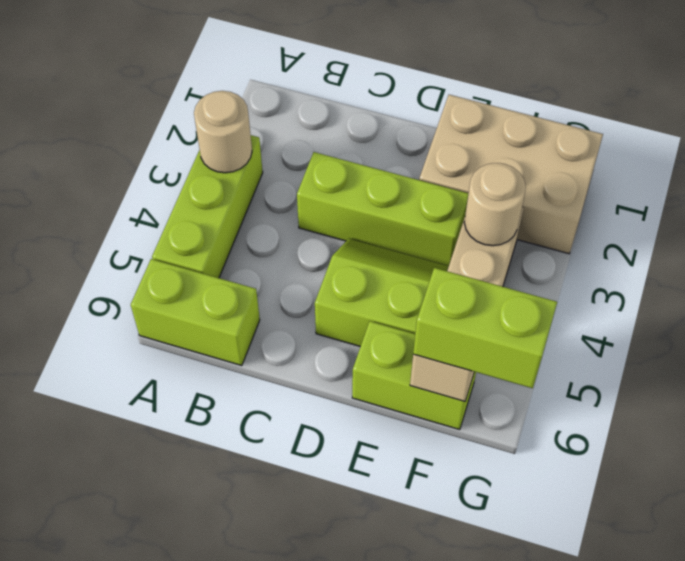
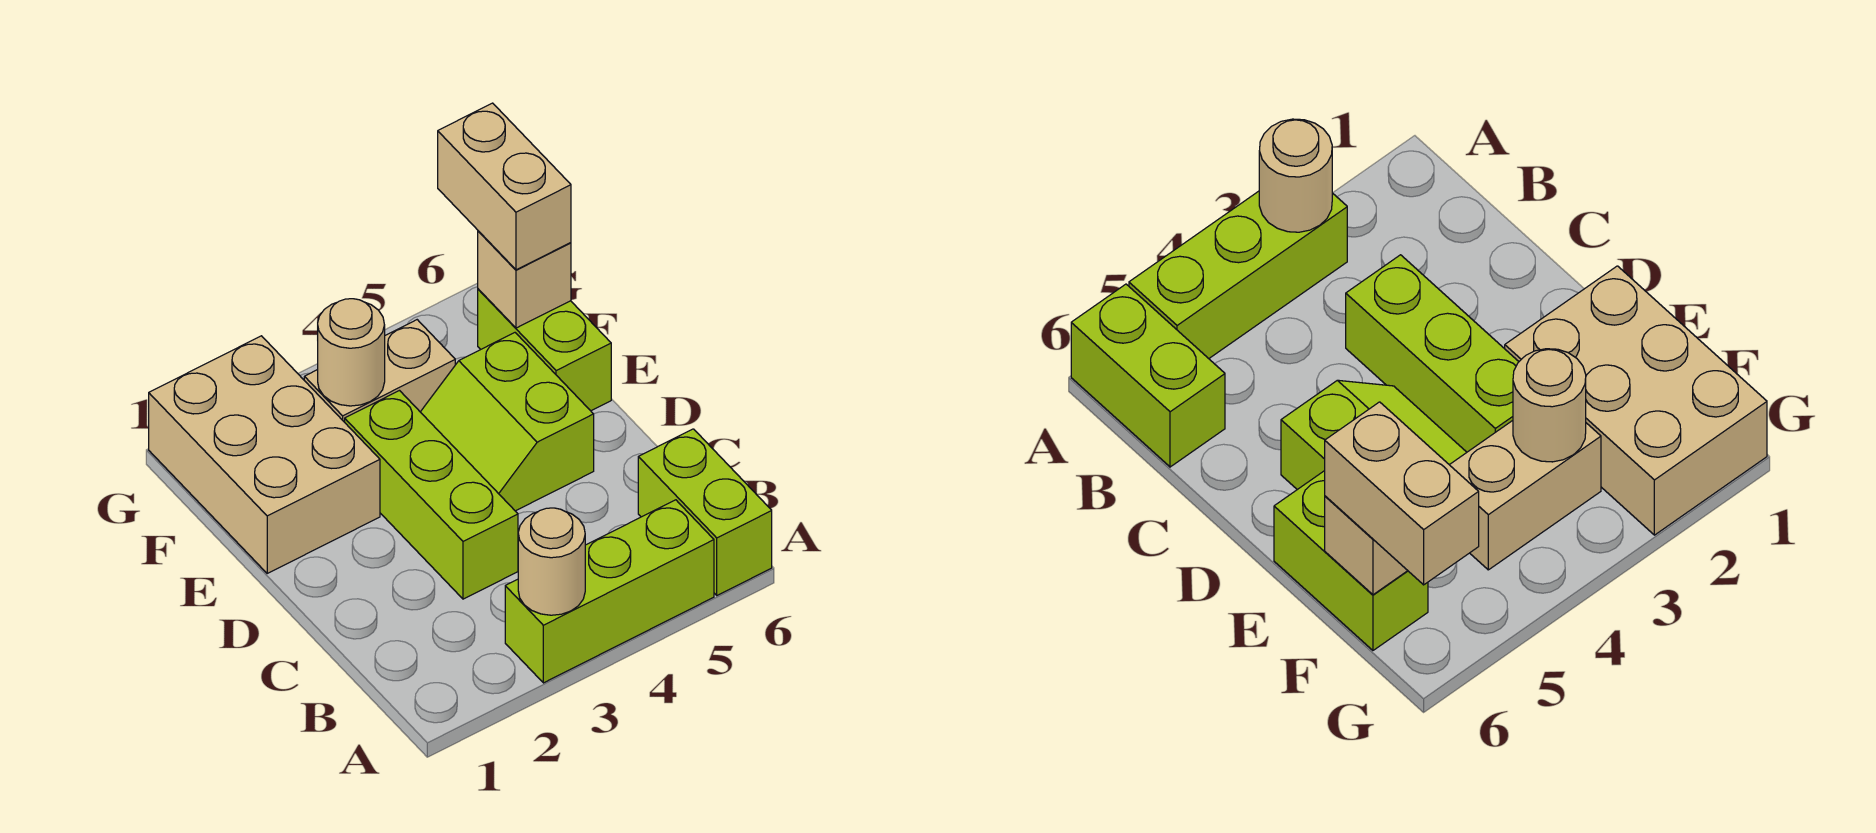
lime brick F6:G6 level 3 -> tan brick F6:G6 level 3

